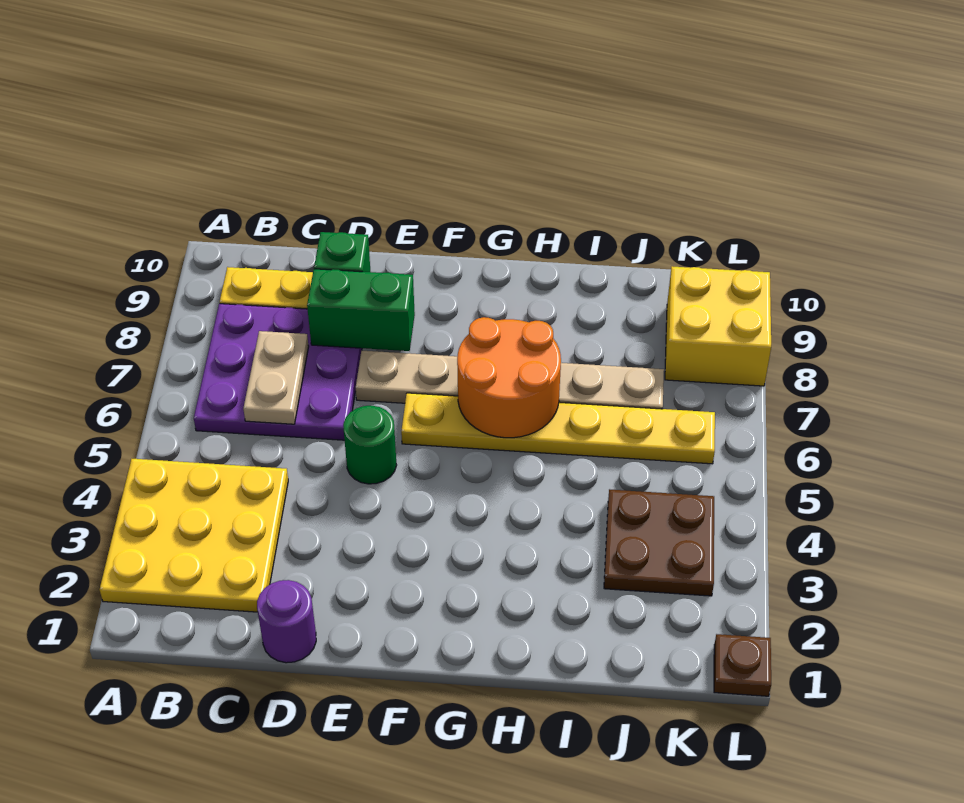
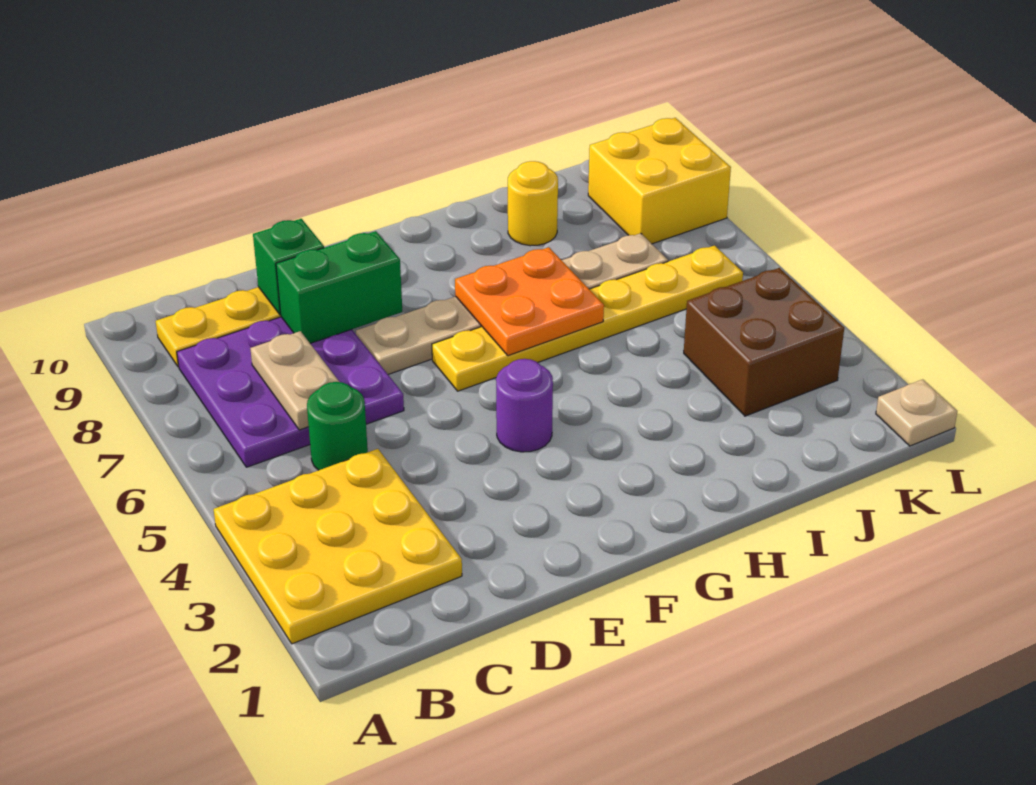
purple round brick D1 level 1 -> purple round brick F4 level 1
green round brick E5 level 1 -> green round brick C5 level 1
orange round brick G6:H7 level 2 -> orange plate G6:H7 level 2
none -> yellow round brick I9 level 1
brown plate J3:K4 level 1 -> brown brick J3:K4 level 1
brown plate L1 level 1 -> tan plate L1 level 1

